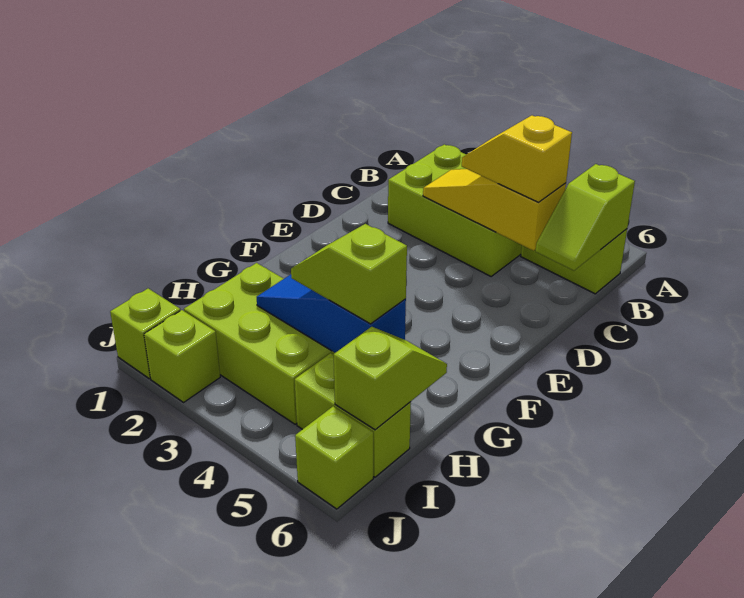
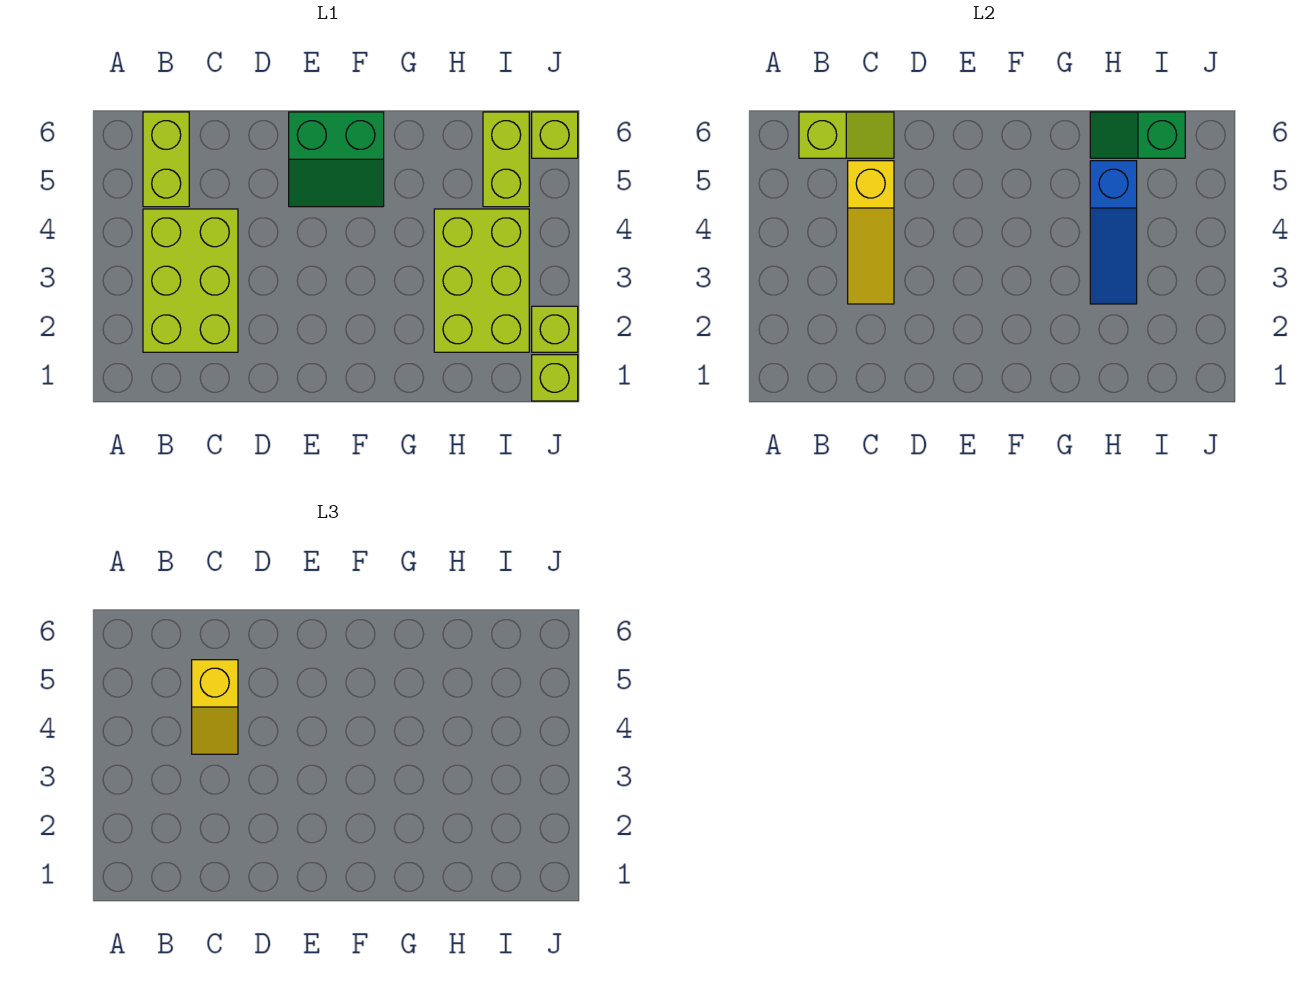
none -> green slope E5:F6 level 1 top 6
lime slope H4:H5 level 3 top 5 -> none
lime slope H6:I6 level 2 top I -> green slope H6:I6 level 2 top I

